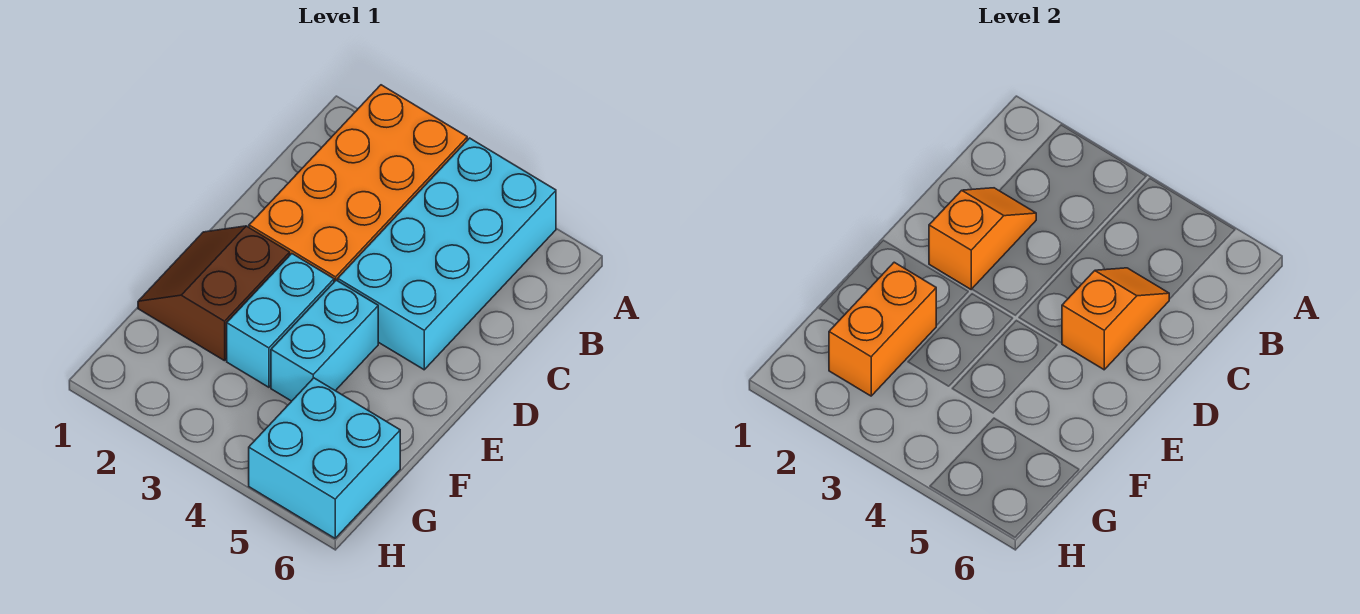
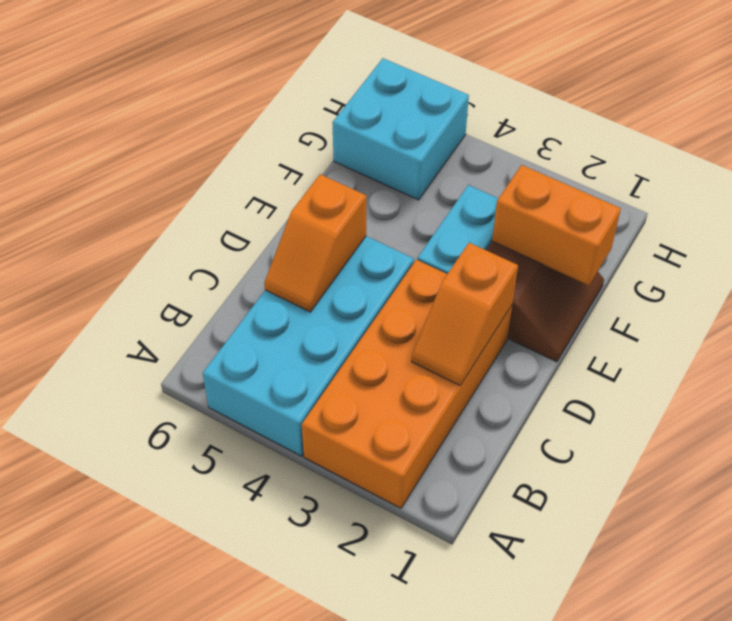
cyan brick E4:F4 level 1 -> none
orange brick F2:G2 level 2 -> orange brick F1:F2 level 2

